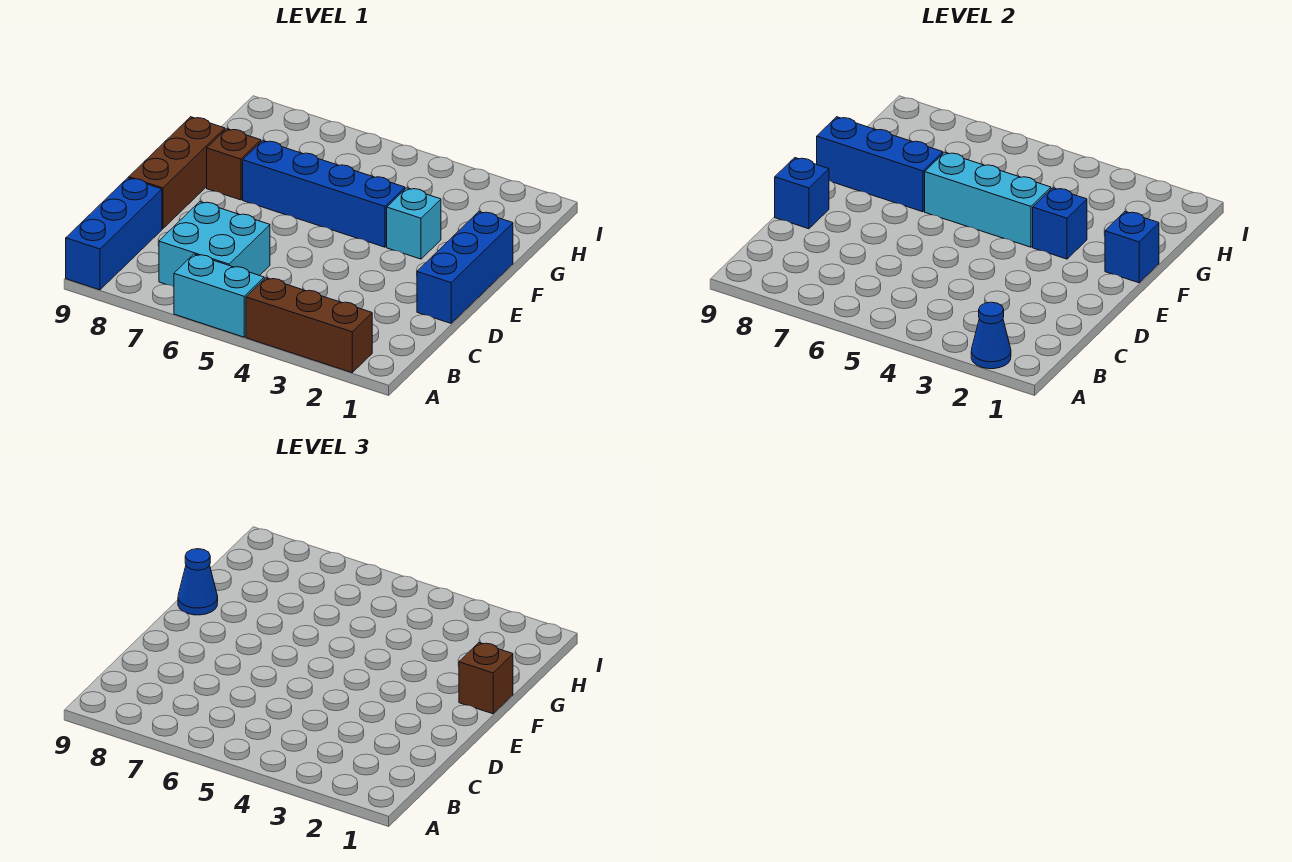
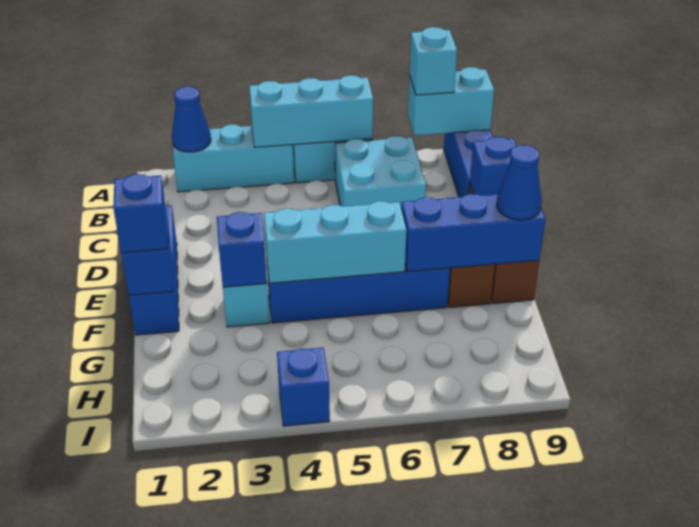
brown brick A2:A4 level 1 -> cyan brick A2:A4 level 1
none -> cyan brick A4:A6 level 2
none -> cyan brick A8:A9 level 2
none -> cyan brick A8 level 3
brown brick F1 level 3 -> blue brick F1 level 3
none -> blue brick I4 level 1

